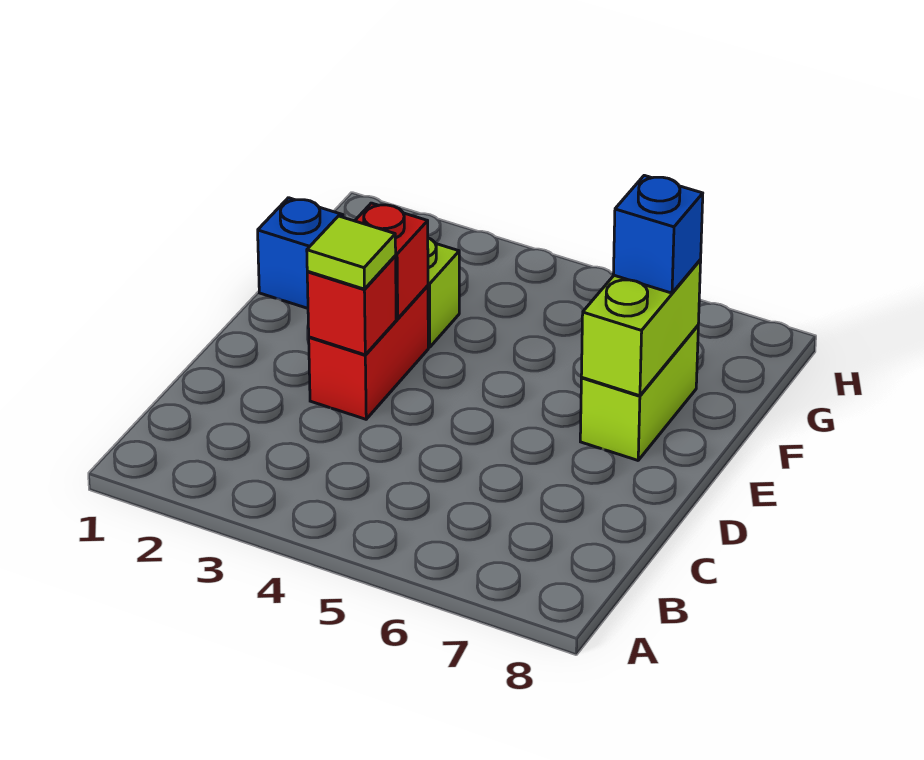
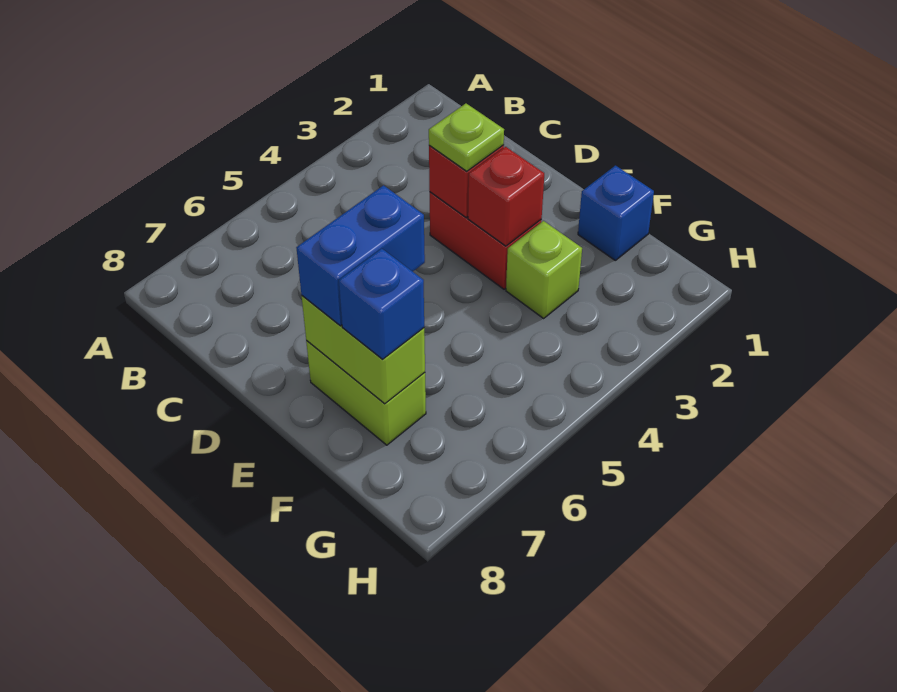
lime tile D3 level 3 -> lime plate D3 level 3
none -> blue brick E6:E7 level 3

